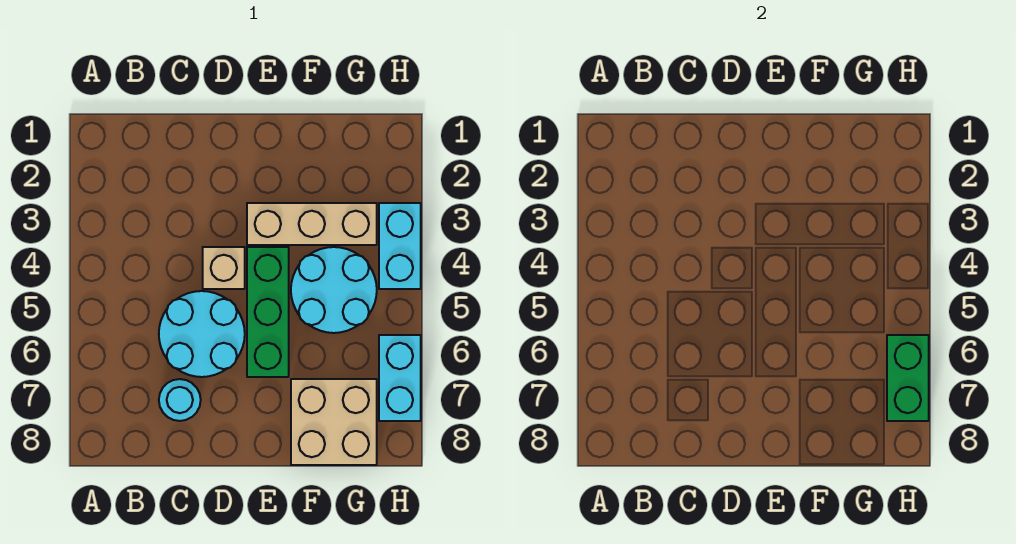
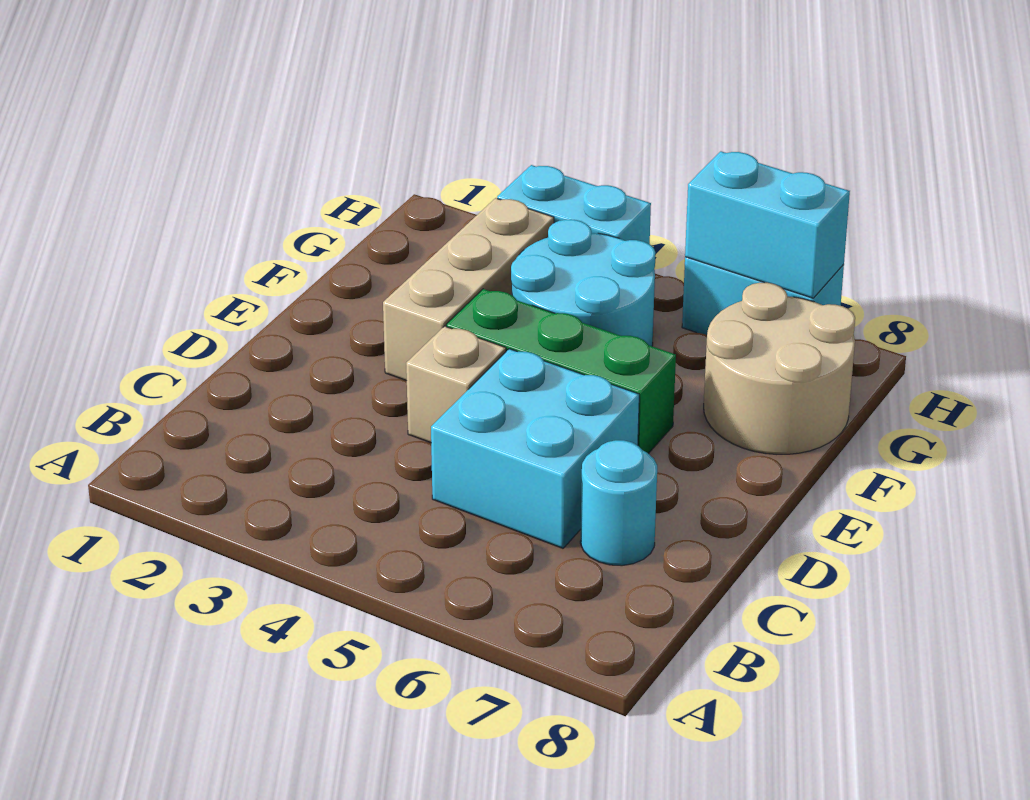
cyan round brick C5:D6 level 1 -> cyan brick C5:D6 level 1
tan brick F7:G8 level 1 -> tan round brick F7:G8 level 1
green brick H6:H7 level 2 -> cyan brick H6:H7 level 2

